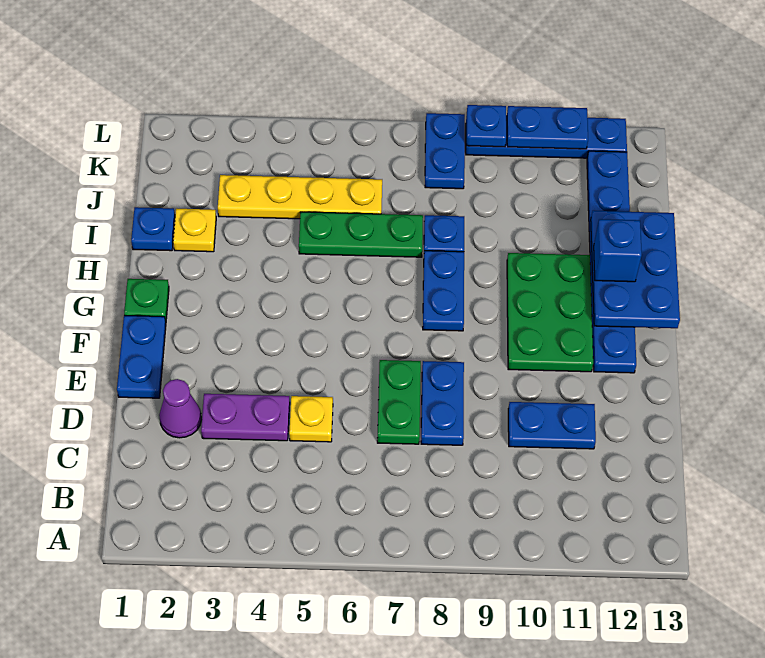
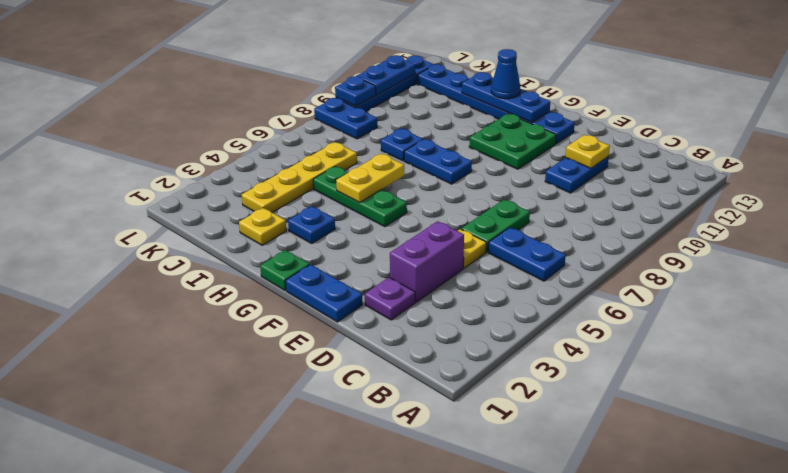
purple cone D2 level 1 -> purple plate D2 level 1
purple plate D3:D4 level 1 -> purple brick D3:D4 level 1
green plate D7:E7 level 1 -> green plate D6:D7 level 1
blue plate D8:E8 level 1 -> blue plate B6:C6 level 1
none -> yellow plate D11 level 2
green plate F10:H11 level 1 -> green plate F10:G11 level 1
blue plate G12:I13 level 2 -> blue plate G12:I12 level 2
none -> yellow plate H5:H6 level 2
blue brick H12 level 3 -> blue cone H12 level 3
blue plate I1 level 1 -> blue plate H3 level 1
green plate I5:I7 level 1 -> green plate G5:I5 level 1

